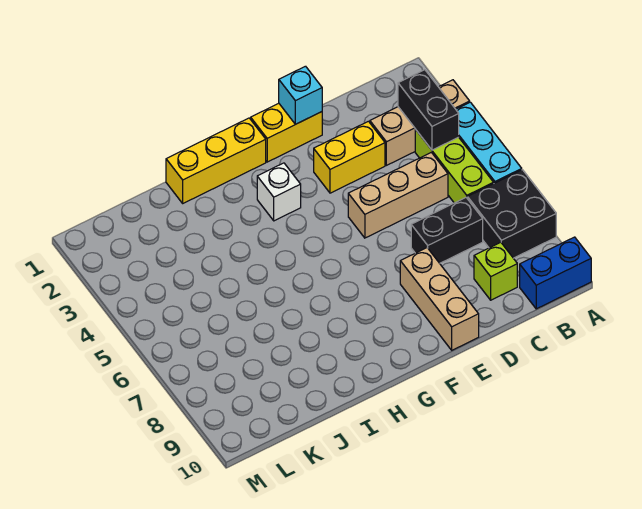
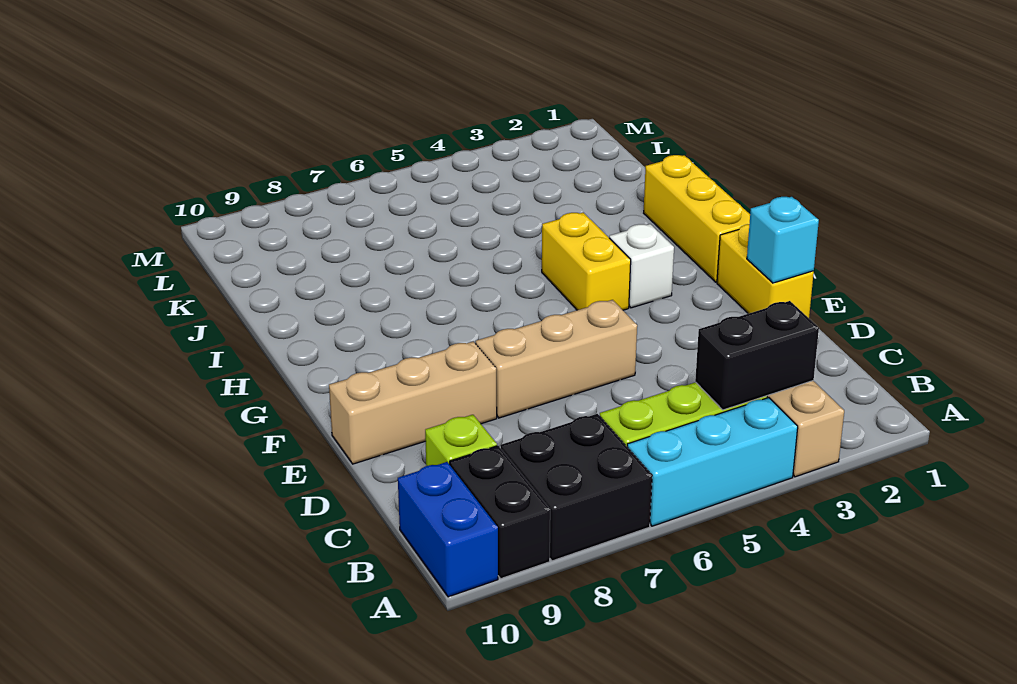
tan brick C5:E5 level 1 -> tan brick E5:E7 level 1
black brick C7:D7 level 1 -> black brick A9:B9 level 1
yellow brick D3:E3 level 1 -> yellow brick G4:H4 level 1

